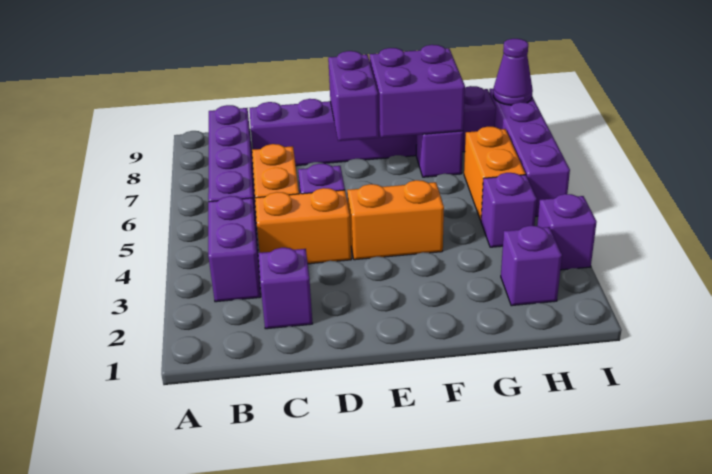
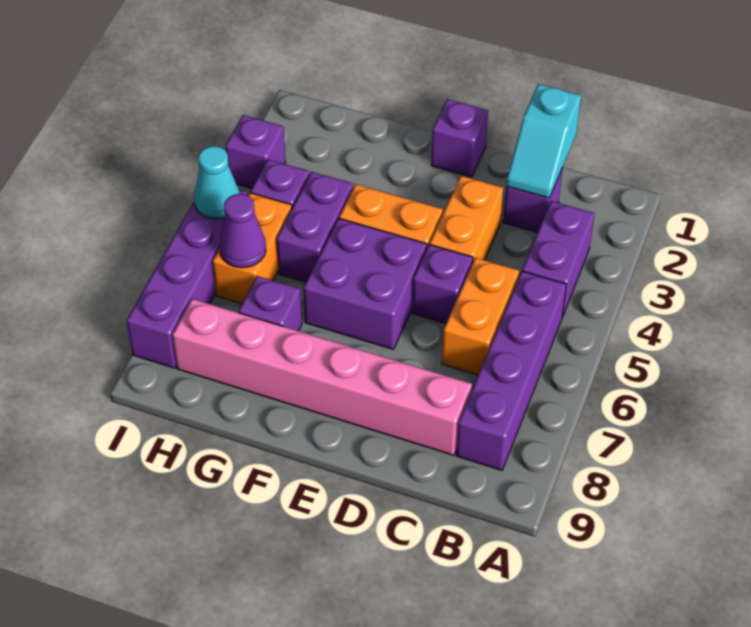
none -> cyan slope C1:C2 level 2 top 1
orange brick C4:D4 level 1 -> orange brick D3:D4 level 1
purple brick C8:H8 level 1 -> pink brick C8:H8 level 1
purple brick E7:E8 level 2 -> purple brick G4:G5 level 1
purple brick F7:G8 level 2 -> purple brick E5:F6 level 1
purple brick H2 level 1 -> purple brick E1 level 1
none -> cyan cone I5 level 2
purple cone I8 level 2 -> purple cone H6 level 2

